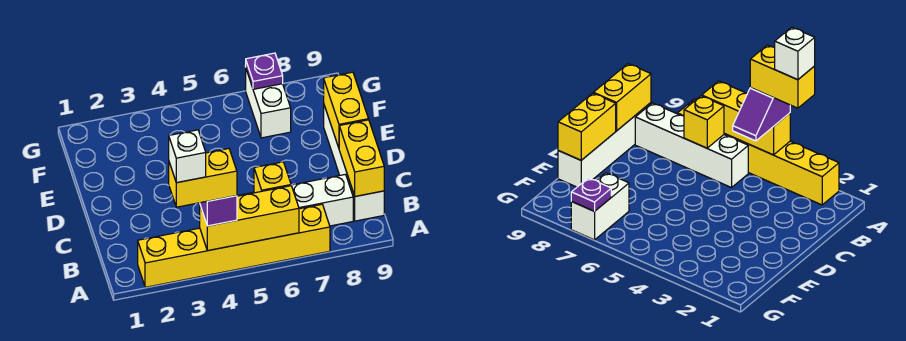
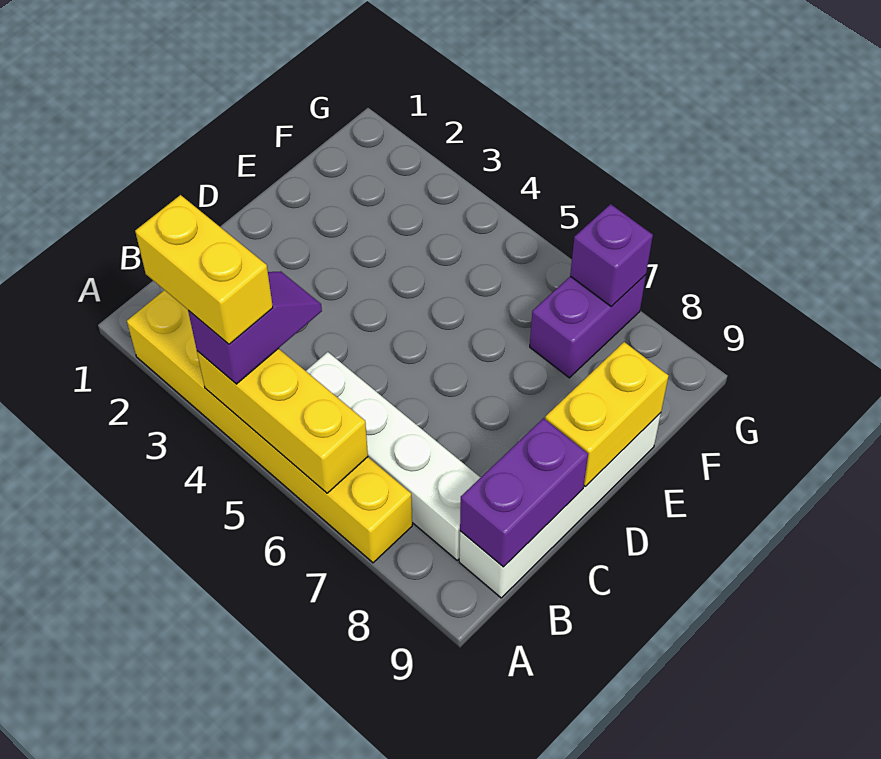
white brick A3 level 5 -> none
yellow brick B6 level 2 -> none
yellow brick B9:C9 level 2 -> purple brick B9:C9 level 2
white brick F7:G7 level 1 -> purple brick F7:G7 level 1
purple plate G7 level 2 -> purple brick G7 level 2

